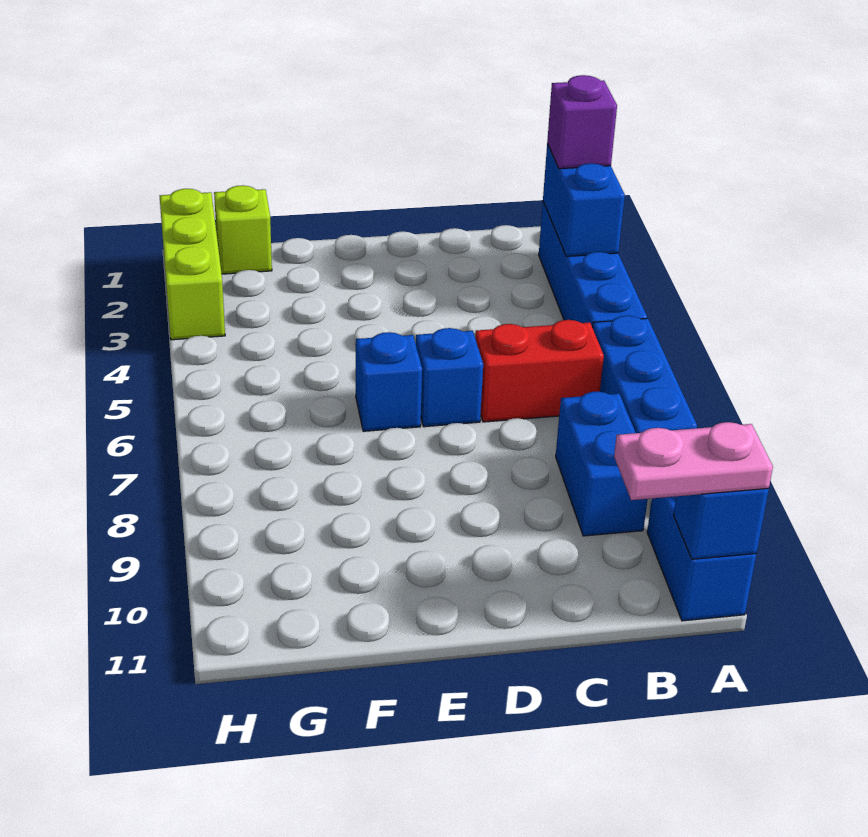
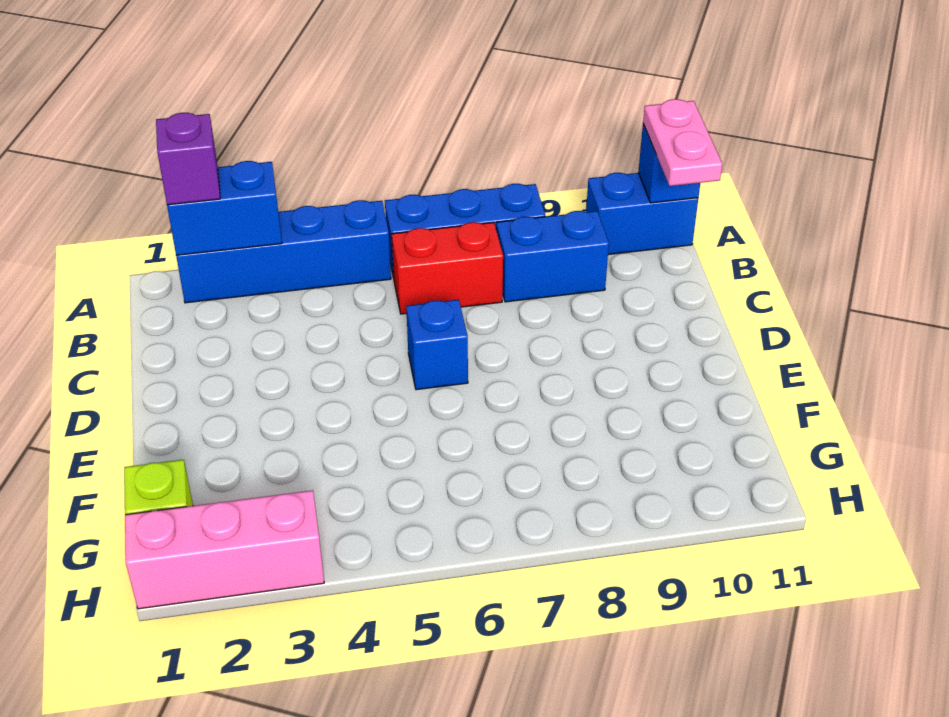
red brick B6:C6 level 1 -> red brick B6:B7 level 1
blue brick E6 level 1 -> none
lime brick H1:H3 level 1 -> pink brick H1:H3 level 1

